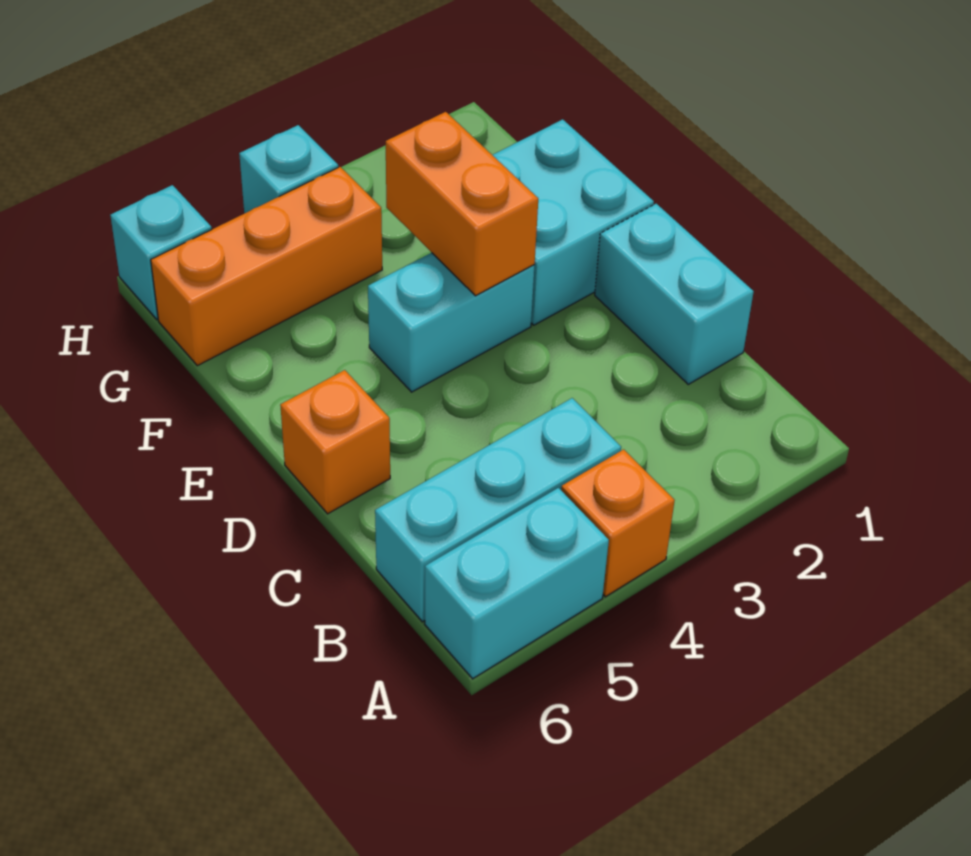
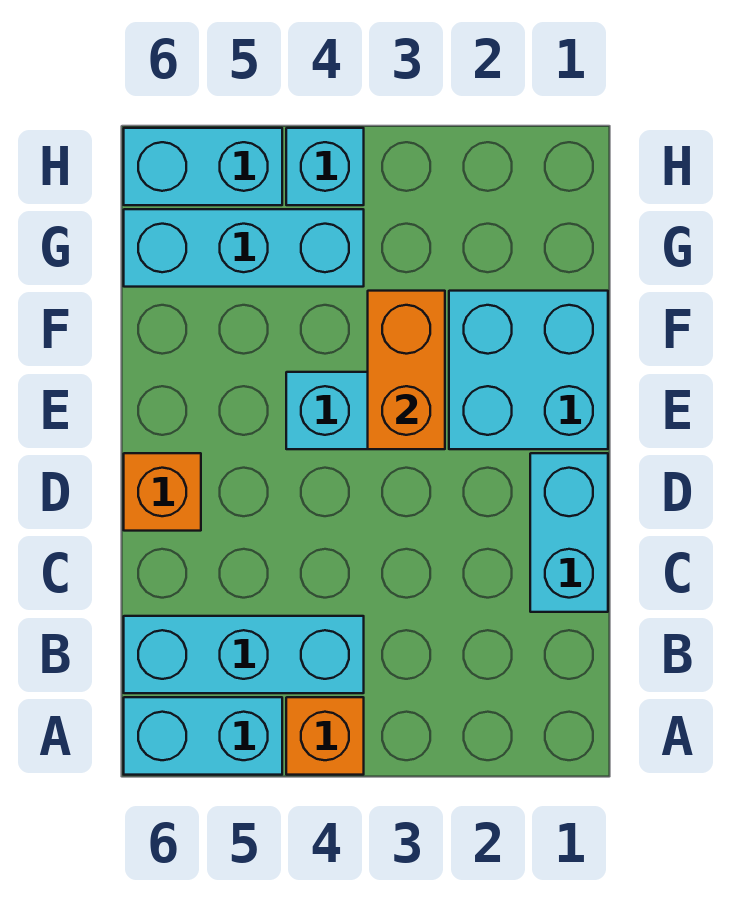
orange brick G4:G6 level 1 -> cyan brick G4:G6 level 1
cyan brick H6 level 1 -> cyan brick H5:H6 level 1

